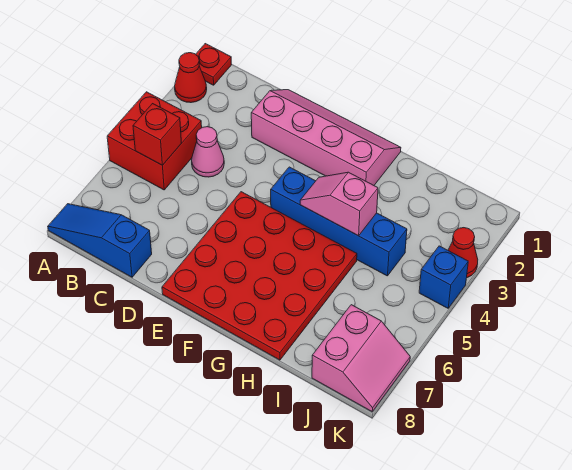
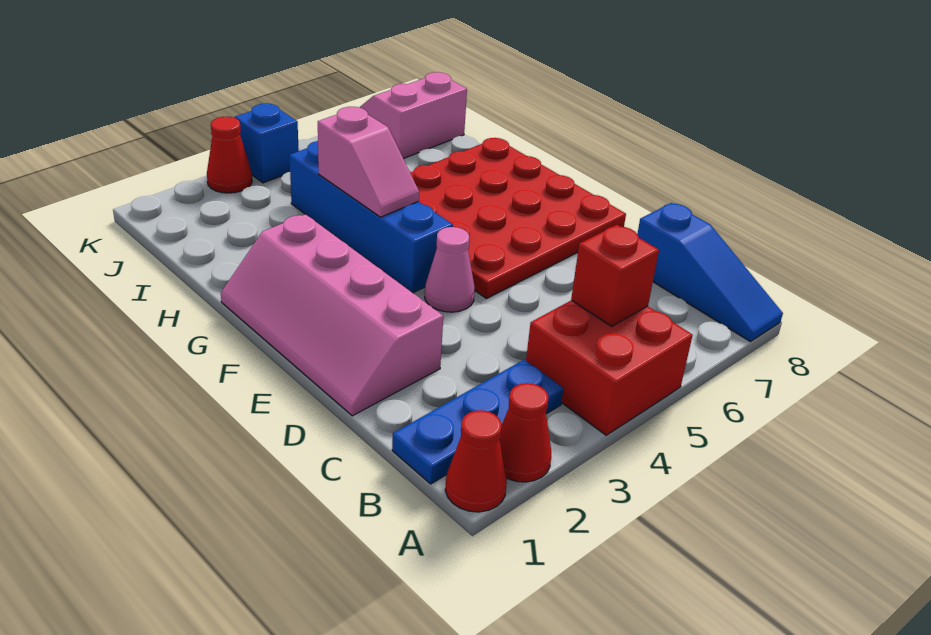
red plate A1 level 1 -> red cone A1 level 1
none -> blue plate B1:B3 level 1
pink cone C4 level 1 -> pink cone E4 level 1

